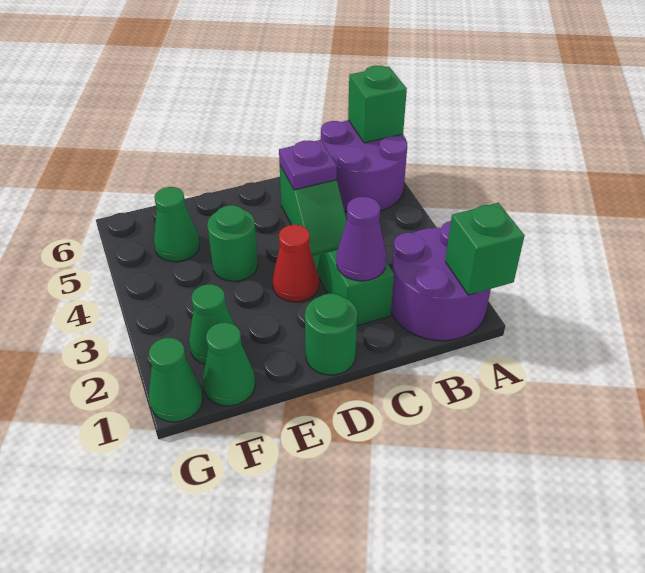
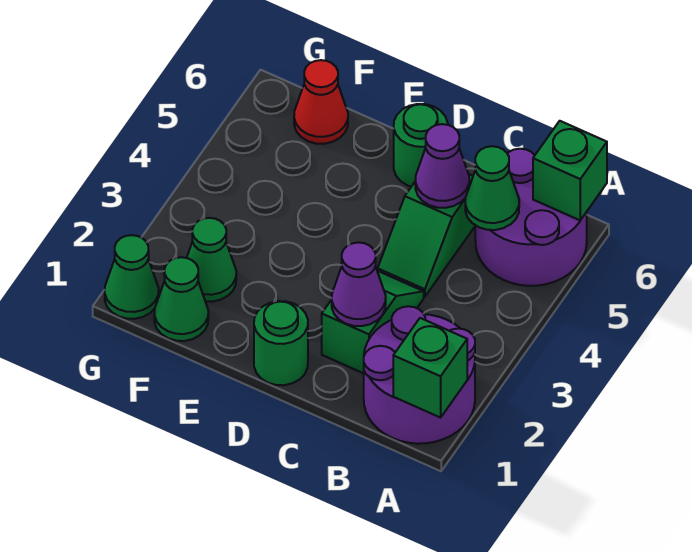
purple plate C5 level 2 -> purple cone C5 level 2
red cone D3 level 1 -> red cone F6 level 1
green round brick E4 level 1 -> green round brick D6 level 1
green cone F5 level 1 -> green cone B5 level 2

